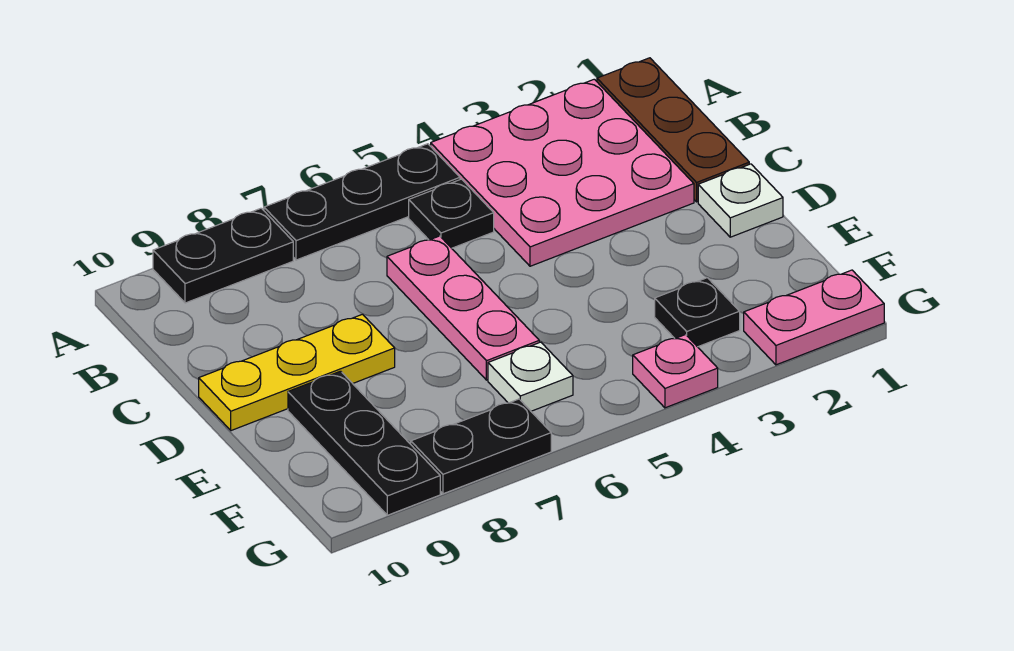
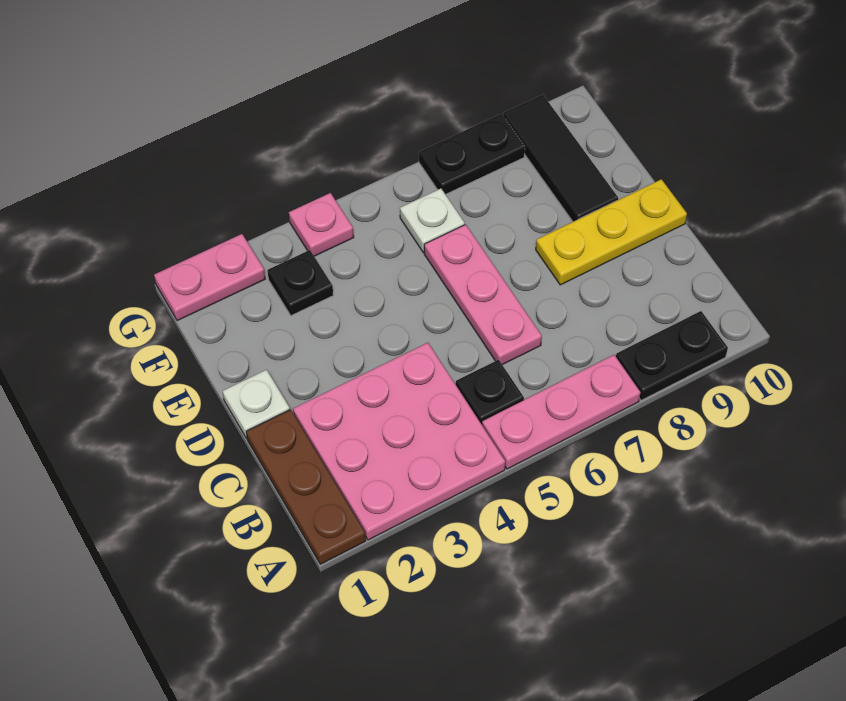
black plate A5:A7 level 1 -> pink plate A5:A7 level 1
black plate E9:G9 level 1 -> black tile E9:G9 level 1

